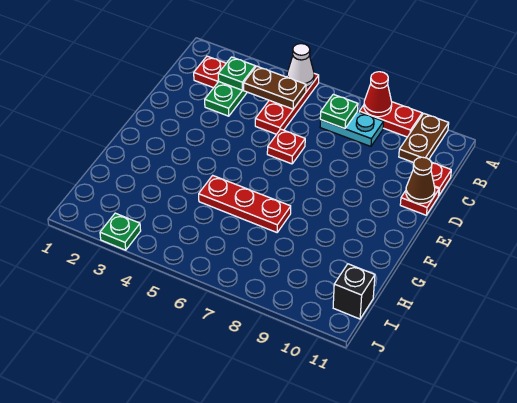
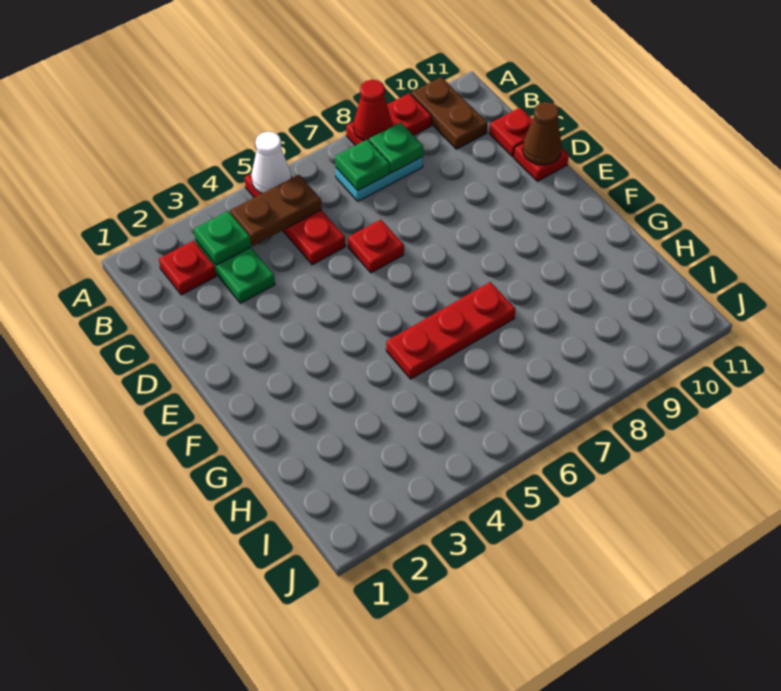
black brick I11 level 1 -> none
green plate J3 level 1 -> green plate B8 level 2

